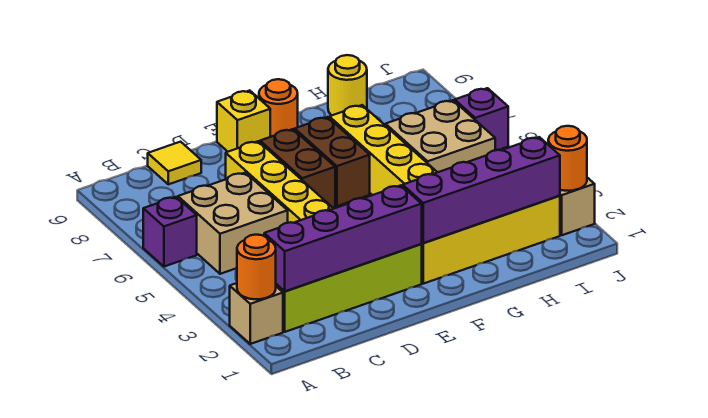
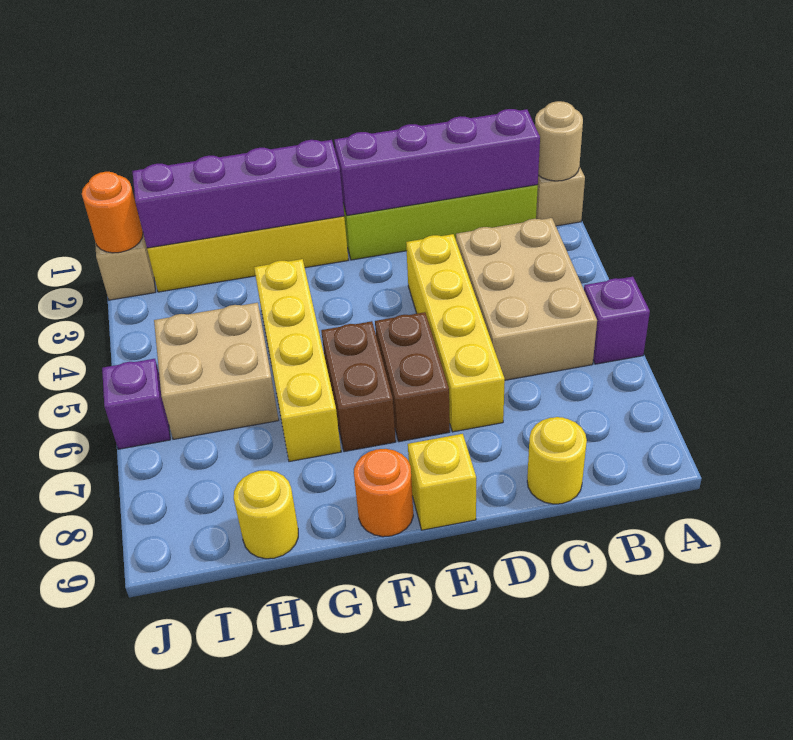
orange round brick A2 level 2 -> tan round brick A2 level 2
tan brick B5:C6 level 1 -> tan brick B4:C6 level 1
yellow tile C9 level 1 -> yellow round brick C9 level 1

